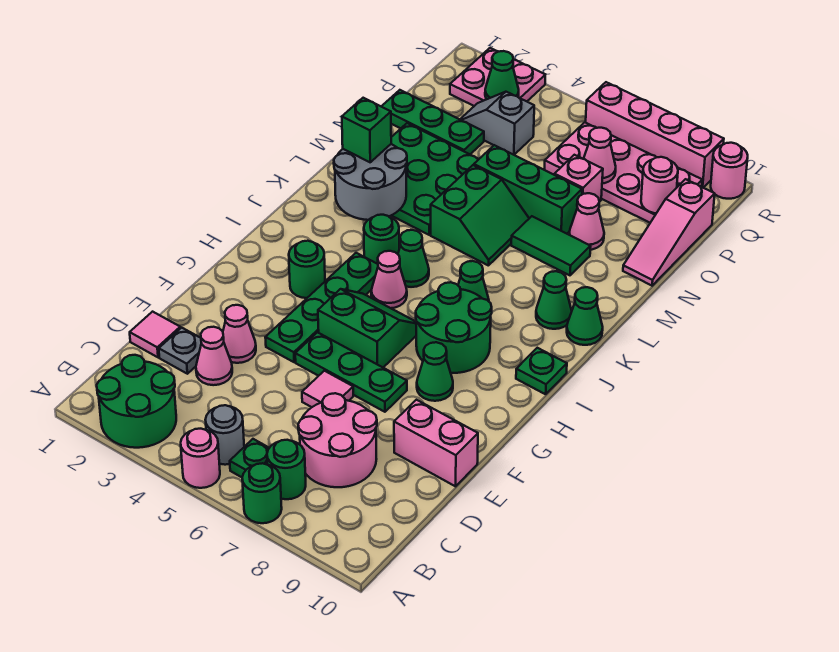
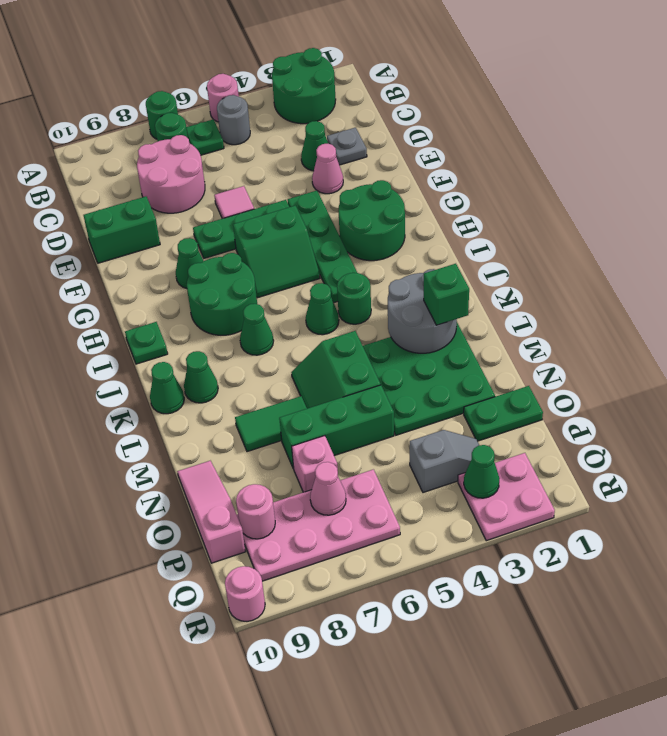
pink tile D1 level 1 -> none
pink cone D3 level 1 -> green cone D3 level 1
pink brick E9:E10 level 1 -> green brick E9:E10 level 1
green round brick H3 level 1 -> green round brick G2:H3 level 1
pink cone I5 level 1 -> none
pink cone N8 level 1 -> none
green plate O1:O3 level 1 -> green plate O1:O2 level 1
pink brick R6:R9 level 1 -> none

